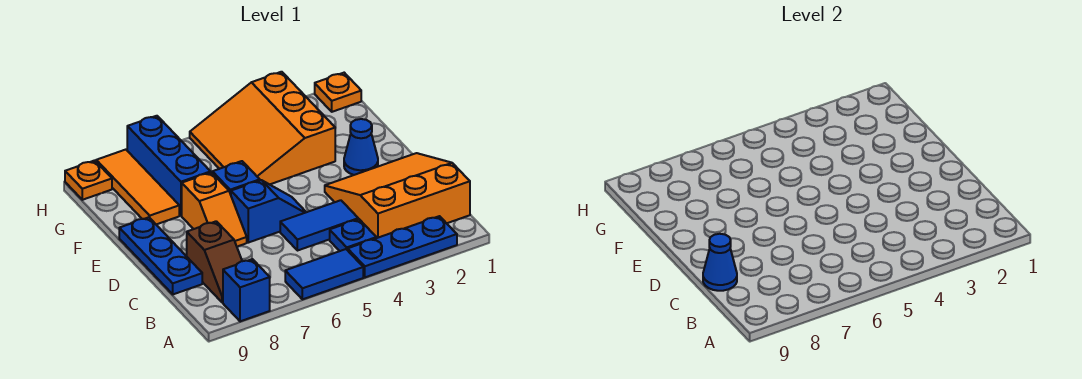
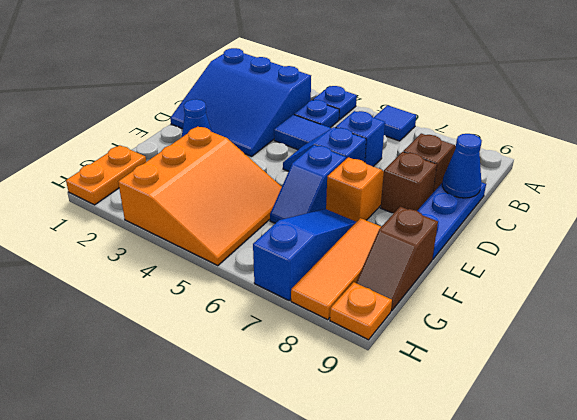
blue plate A2:A4 level 1 -> blue plate A4 level 1
blue tile A5:A6 level 1 -> blue tile A6 level 1
blue brick A8 level 1 -> blue brick C6 level 1
orange slope B1:D3 level 1 top B -> blue slope B1:D3 level 1 top B
none -> brown brick D8 level 1
blue brick F7:H7 level 1 -> blue slope F7:H7 level 1 top H
none -> brown slope F9:G9 level 1 top F
orange plate H1 level 1 -> orange plate G1:H1 level 1

